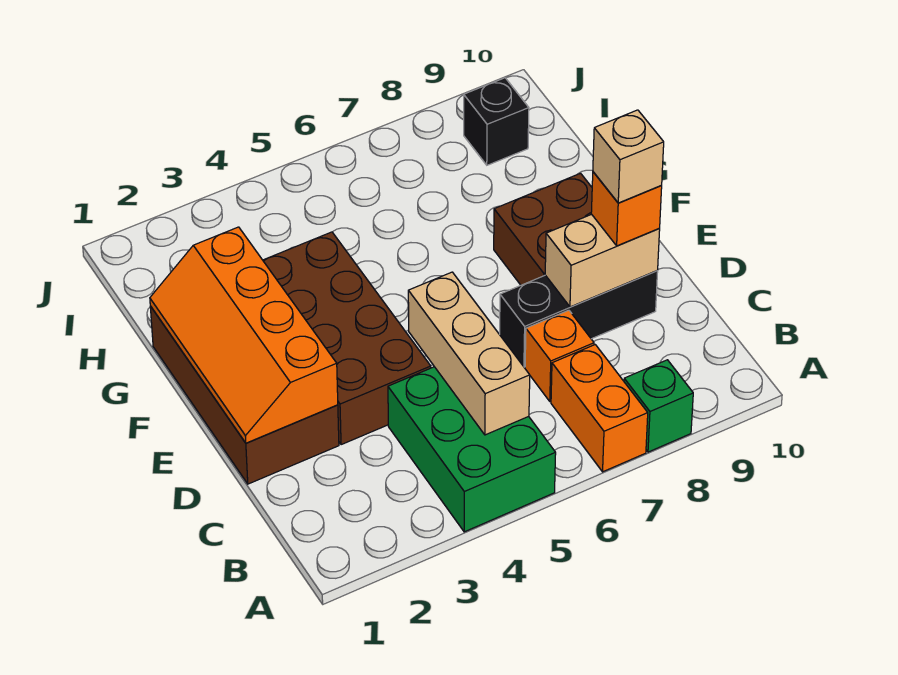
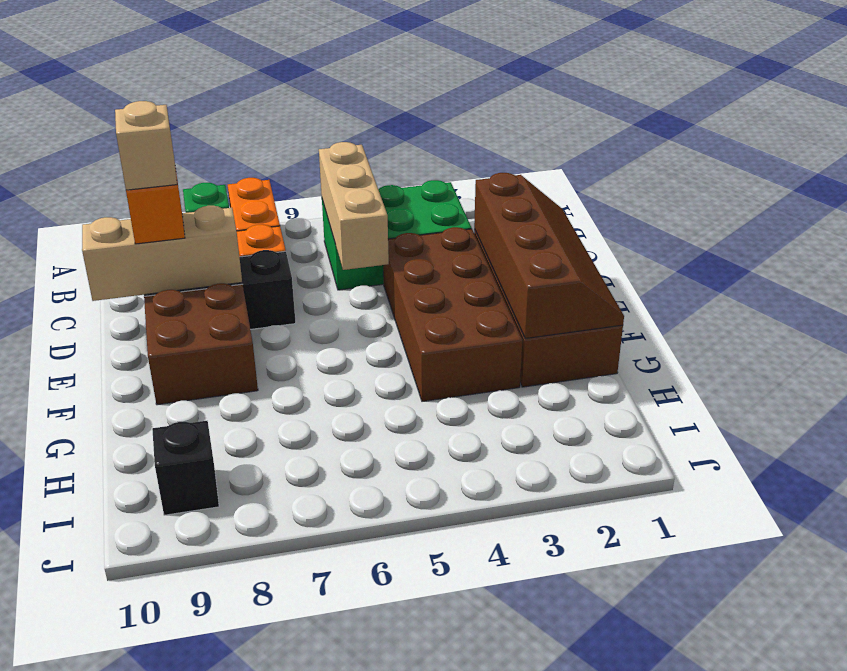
green brick A4:C5 level 1 -> green brick B3:C5 level 1
orange slope D1:G2 level 2 top 2 -> brown slope D1:G2 level 2 top 2
tan brick D8:D9 level 2 -> tan brick D8:D10 level 2

